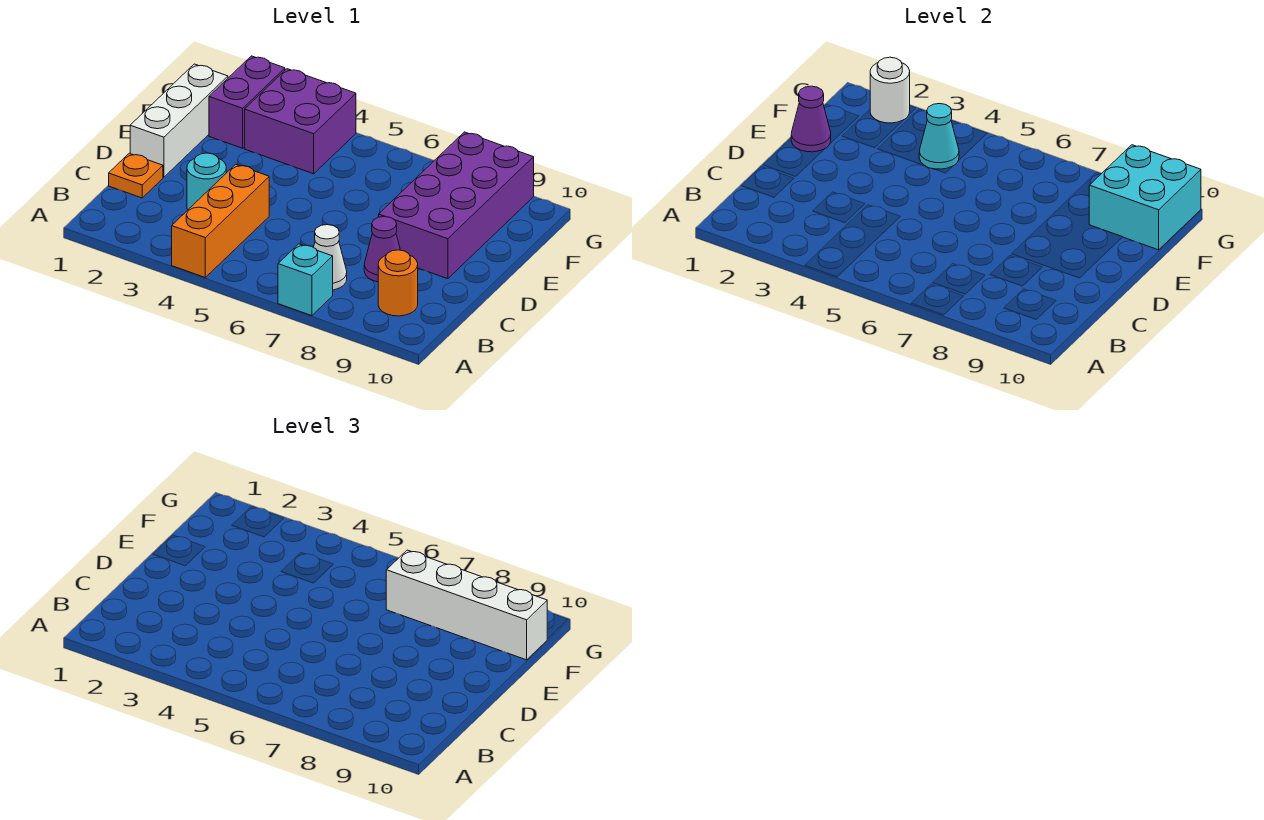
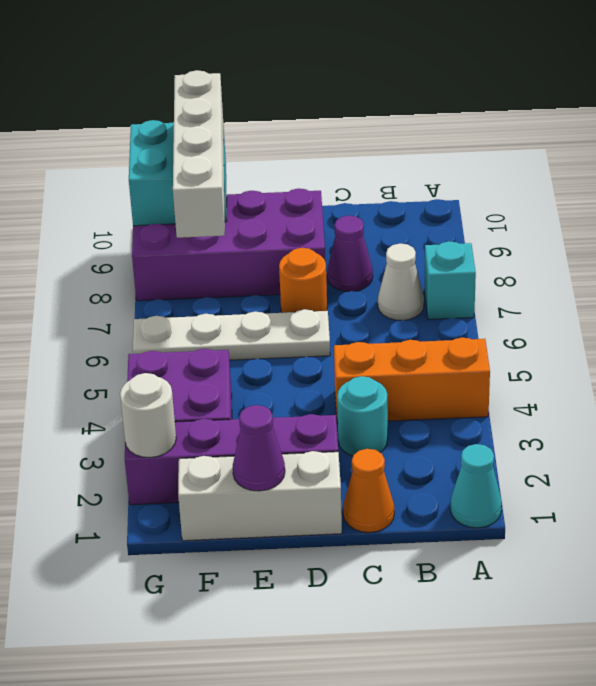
orange round brick B9 level 1 -> orange round brick D7 level 1
orange plate C1 level 1 -> orange cone C1 level 1
none -> white plate D6:G6 level 1
purple brick F2:G2 level 1 -> purple brick D2:G2 level 1
cyan cone F4 level 2 -> cyan cone A1 level 1

